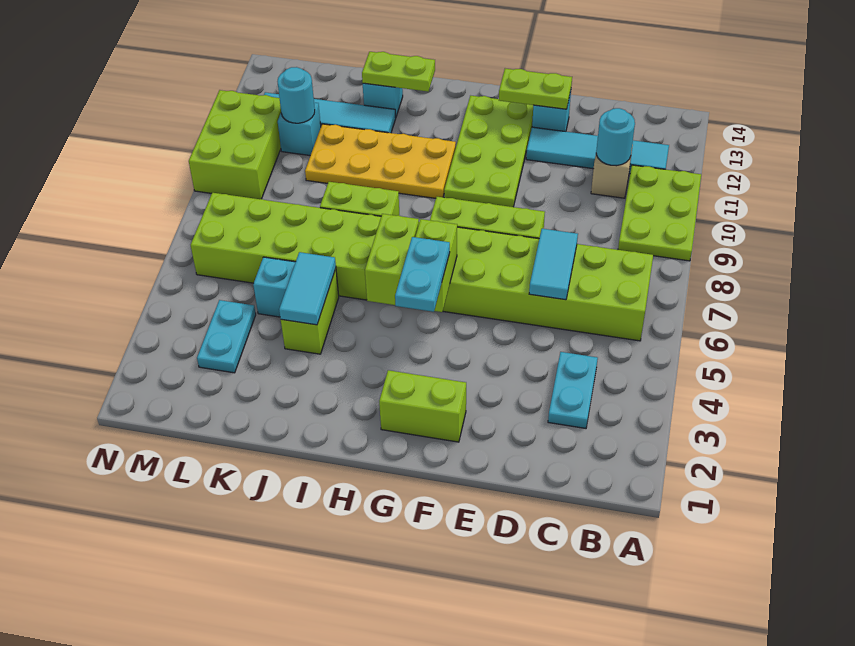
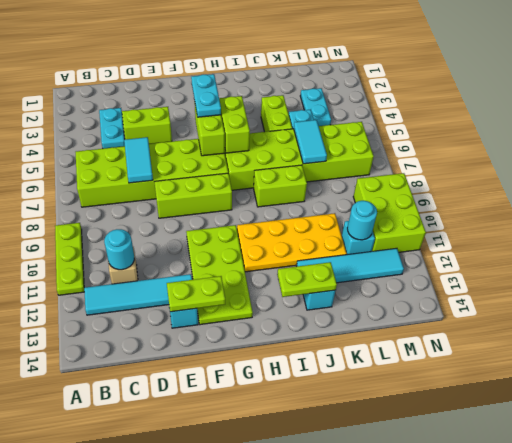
lime plate A9:B11 level 1 -> lime plate A9:A11 level 1
lime brick F2:G2 level 1 -> lime brick D4:E4 level 1
cyan tile J4:J5 level 2 -> cyan tile K6:K7 level 2

